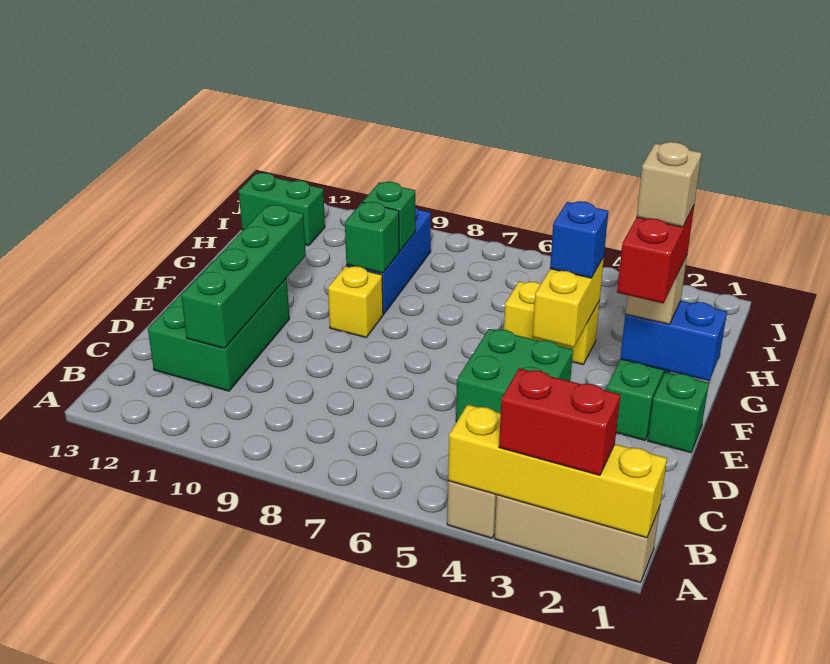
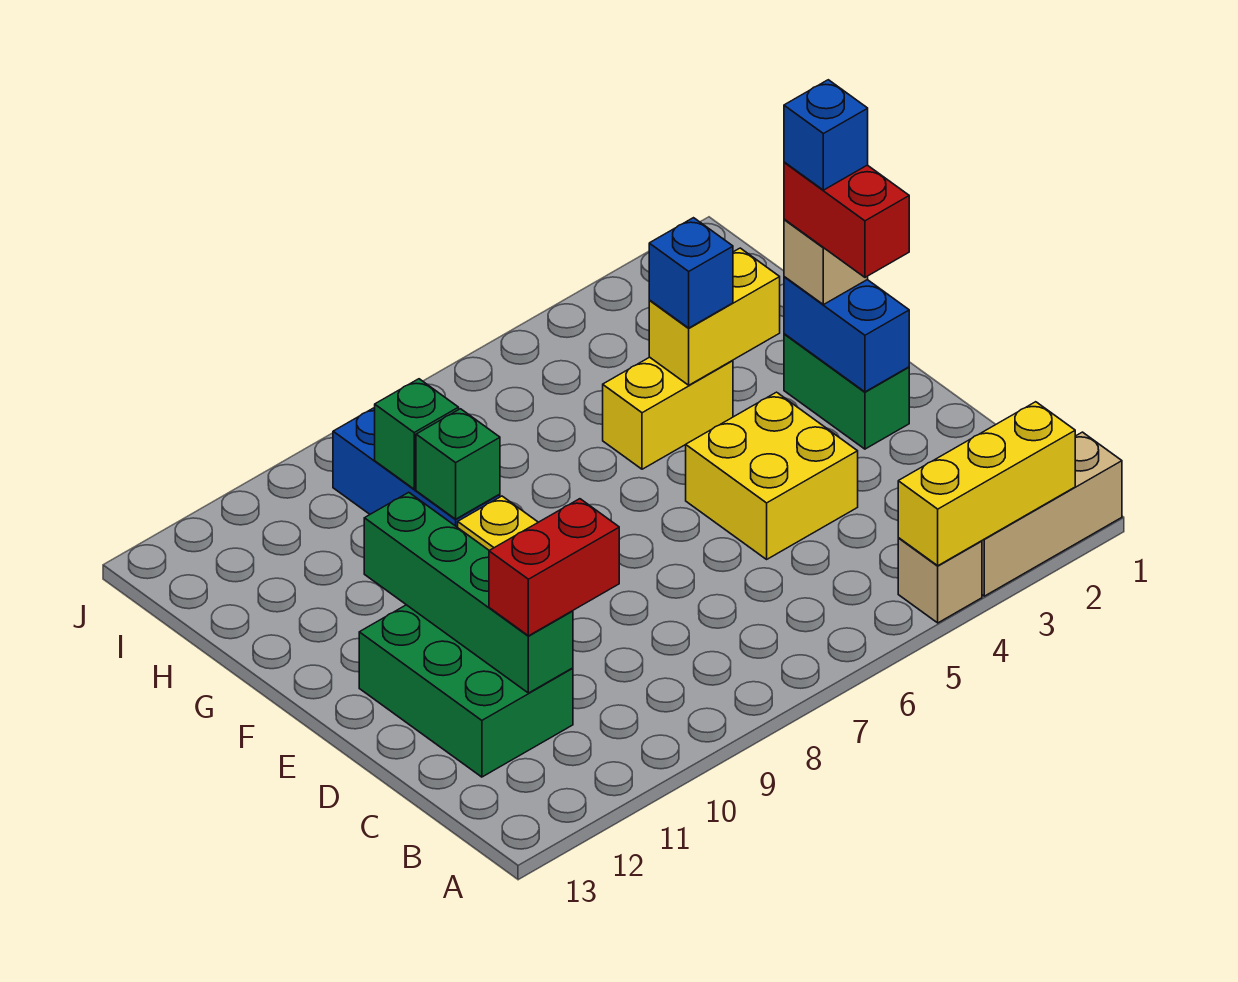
yellow brick A1:A4 level 2 -> yellow brick A2:A4 level 2
red brick A2:A3 level 3 -> red brick C10:C11 level 3
green brick D4:E5 level 1 -> yellow brick D4:E5 level 1
green brick E1 level 1 -> none
blue brick F1:F2 level 2 -> blue brick E2:F2 level 2
tan brick F2 level 5 -> blue brick F2 level 5
yellow brick F4:G4 level 2 -> yellow brick G3:G4 level 2
green brick I12:I13 level 1 -> none

